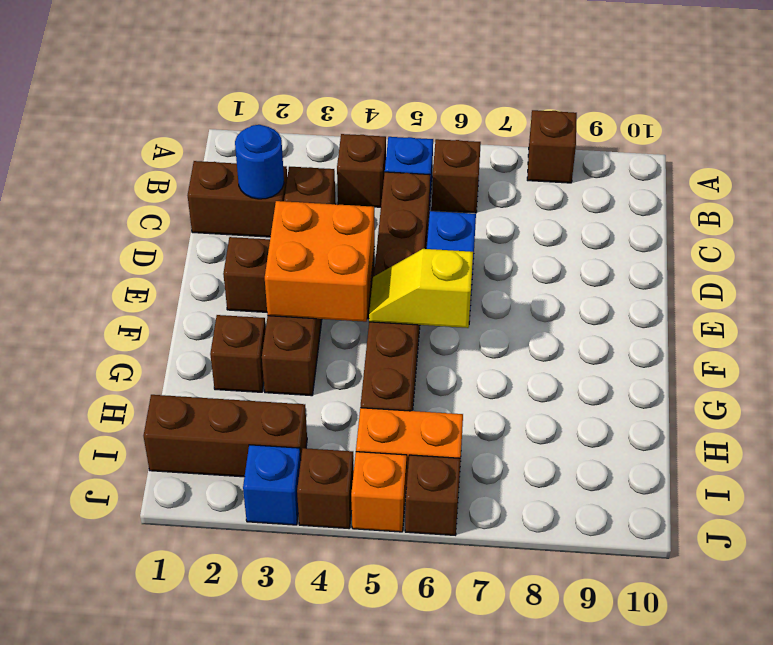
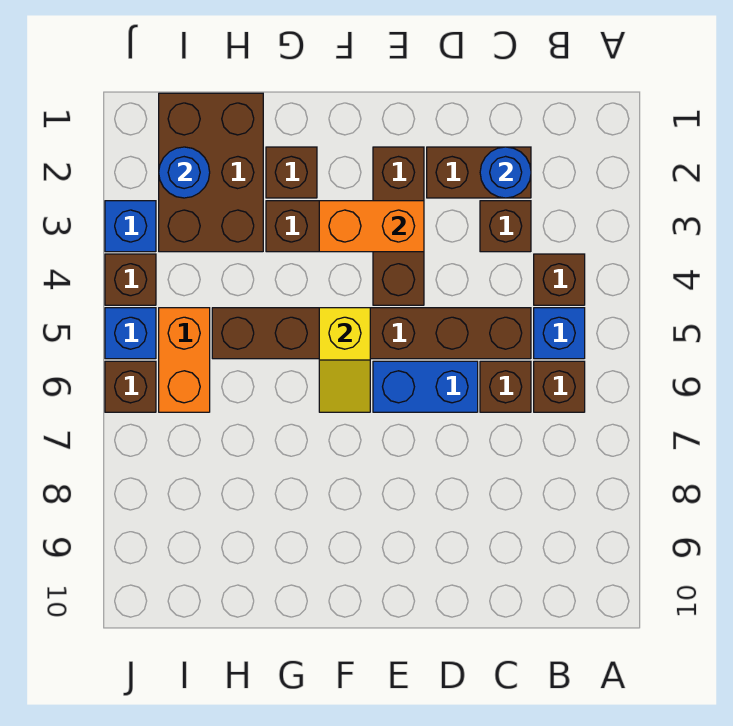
brown brick A8 level 1 -> brown brick C6 level 1
brown brick C1:C2 level 1 -> brown brick C2:D2 level 1
orange brick E3:F4 level 2 -> orange brick E3:F3 level 2
yellow slope F5:F6 level 2 top 6 -> yellow slope F5:F6 level 2 top 5
brown brick I1:I3 level 1 -> brown brick H1:I3 level 1
none -> blue round brick I2 level 2
orange brick J5 level 1 -> blue brick J5 level 1

